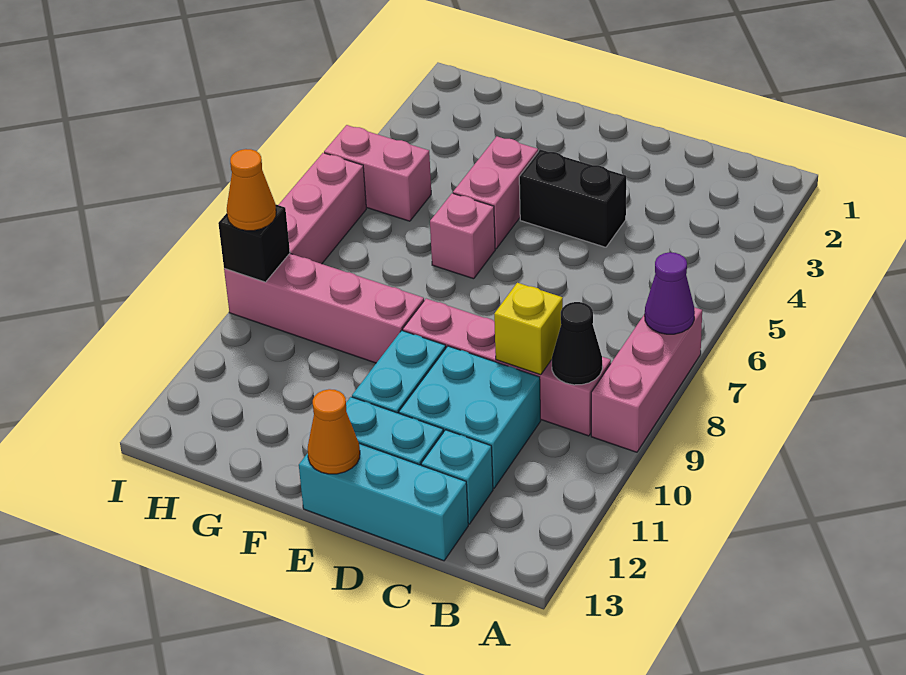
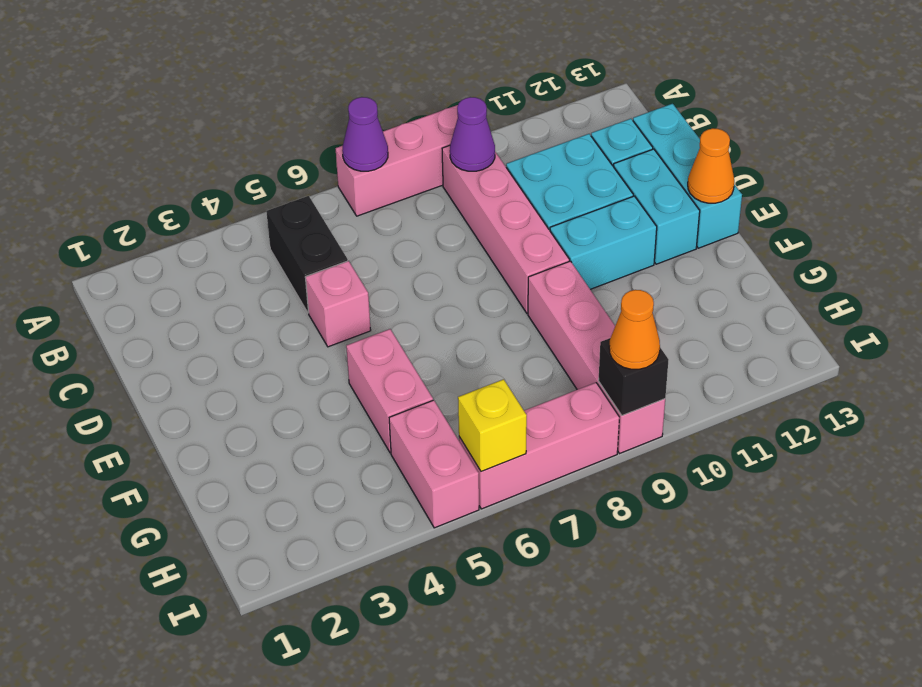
black cone B9 level 2 -> purple cone B9 level 2
yellow brick C9 level 2 -> yellow brick I6 level 2
black brick D4:E4 level 1 -> black brick B5:C5 level 1
pink brick F4:F5 level 1 -> pink brick F5:G5 level 1
pink brick F6 level 1 -> pink brick D5 level 1

